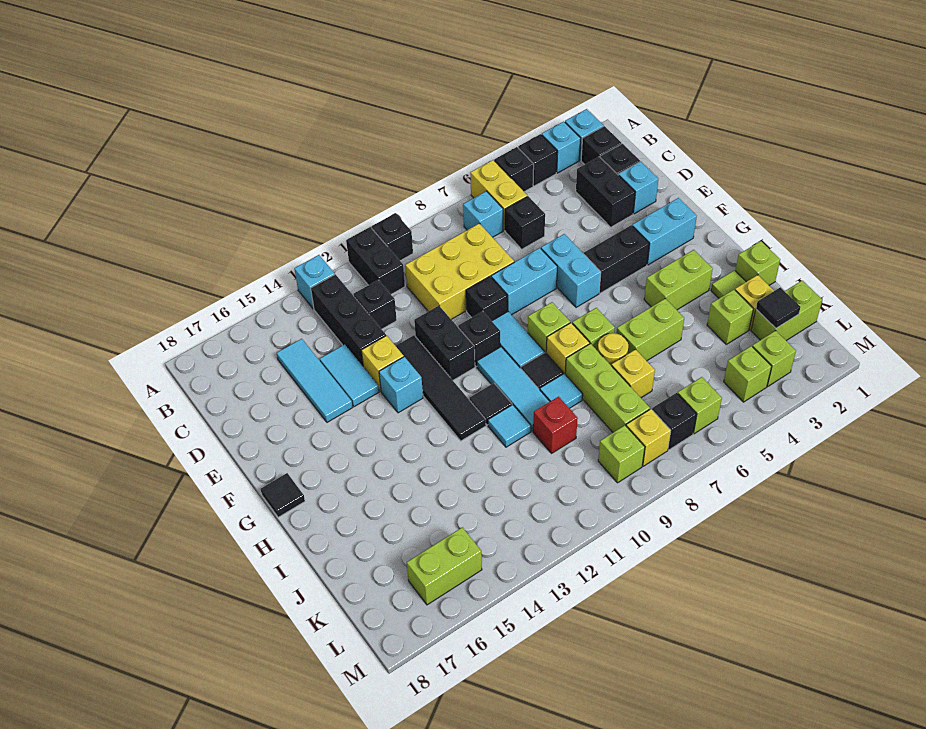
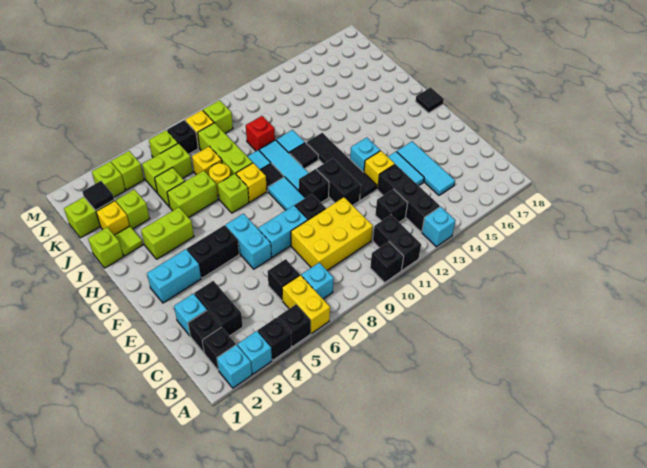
lime brick G8 level 1 -> lime brick J5 level 1
lime brick L15:L16 level 1 -> lime brick K5:K6 level 1

